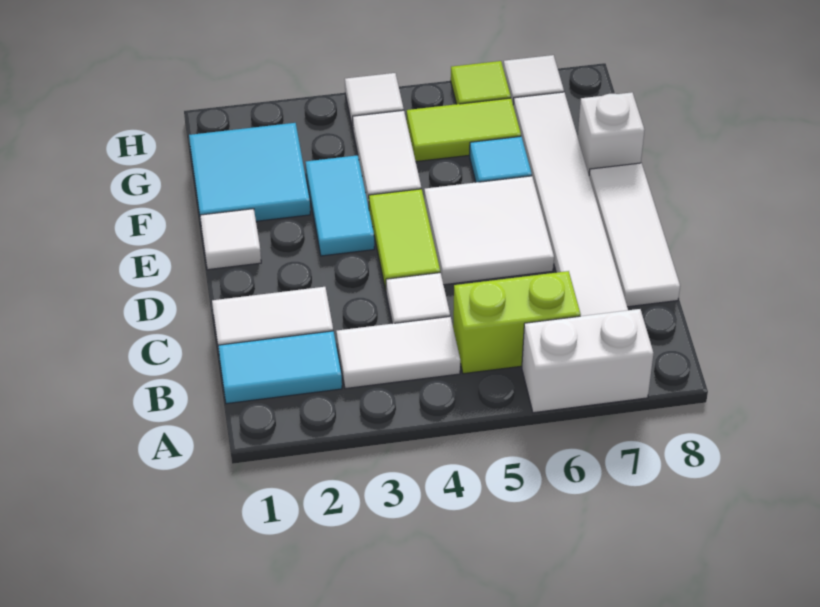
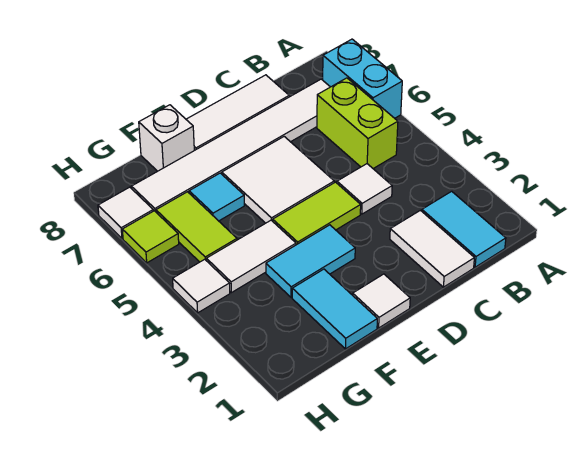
white brick A6:A7 level 1 -> cyan brick A6:A7 level 1
white tile B3:B4 level 1 -> none
cyan tile F1:G2 level 1 -> cyan tile F1:F2 level 1

